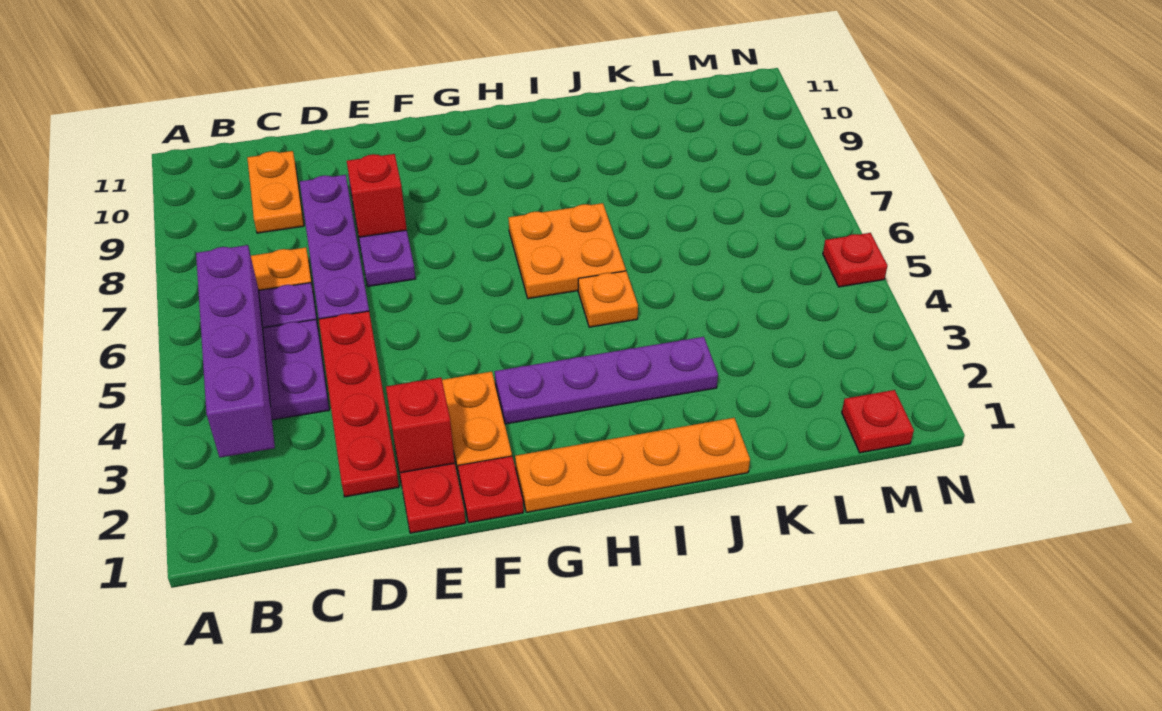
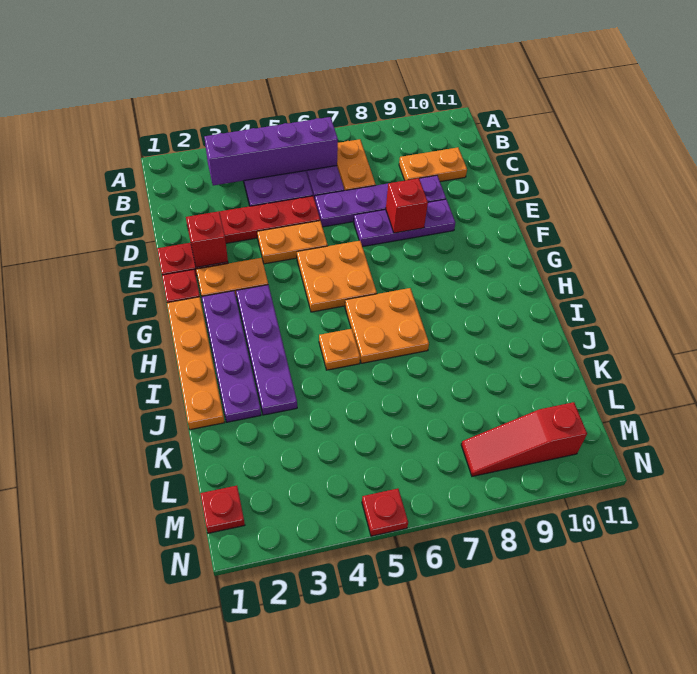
none -> orange plate E4:E5 level 1
none -> orange plate F5:G6 level 1
none -> purple plate G2:J2 level 1
none -> red slope M8:M10 level 1 top 10

